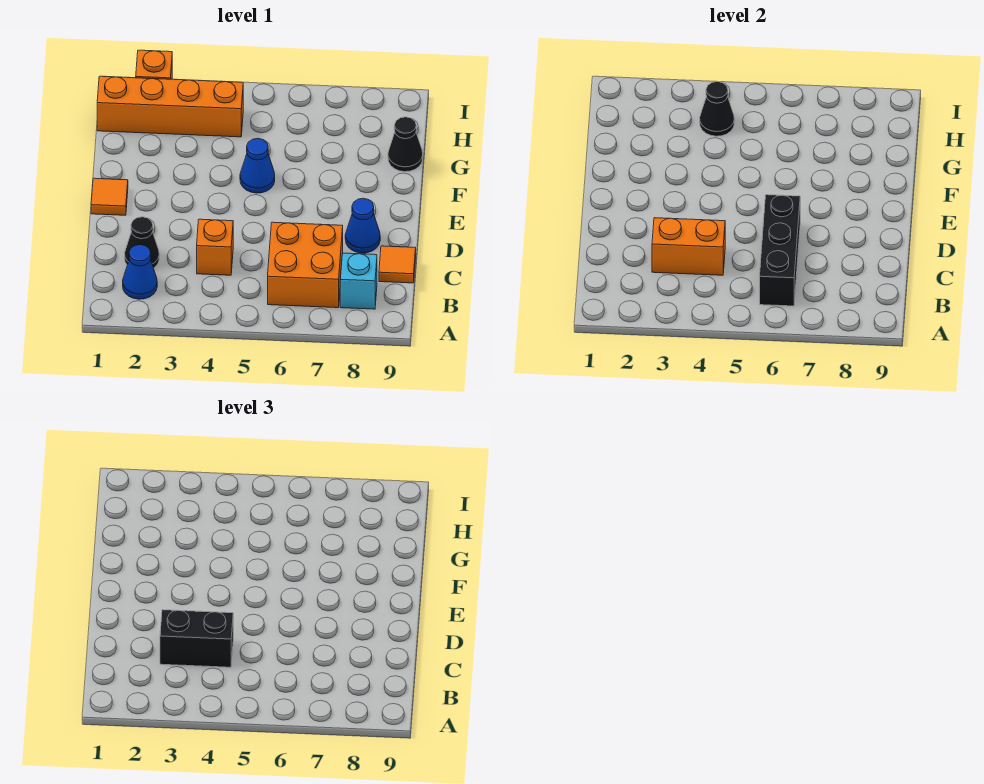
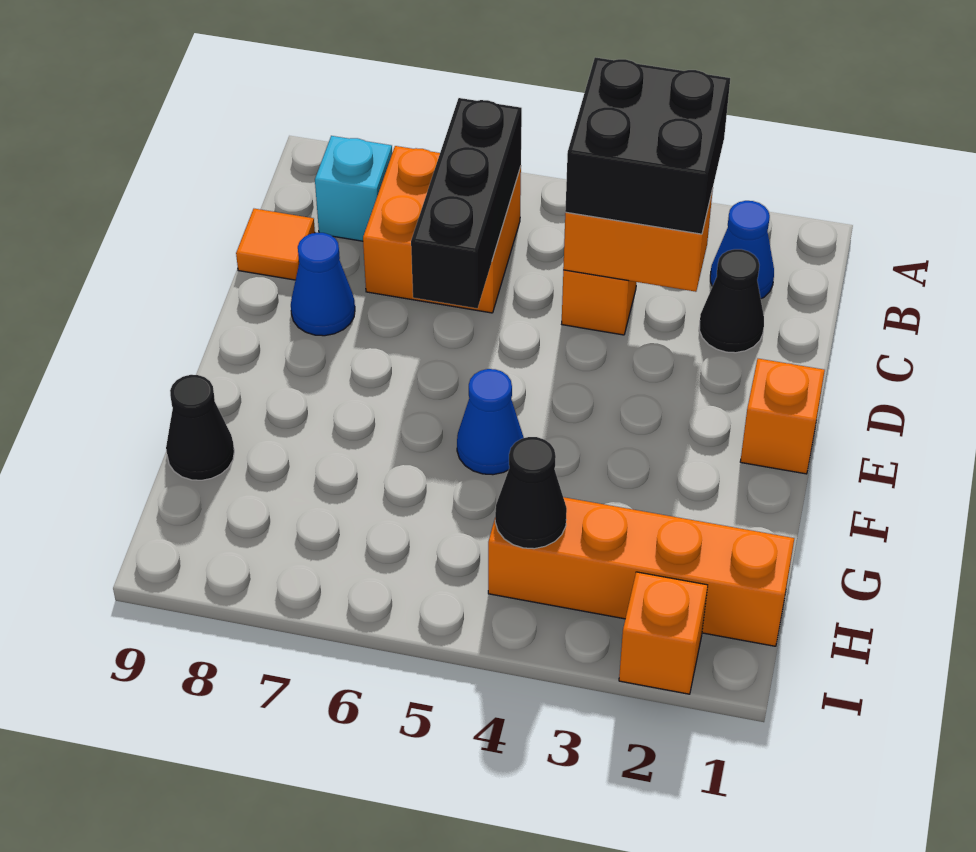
black brick C3:C4 level 3 -> black brick B3:C4 level 3
orange tile E1 level 1 -> orange brick E1 level 1

